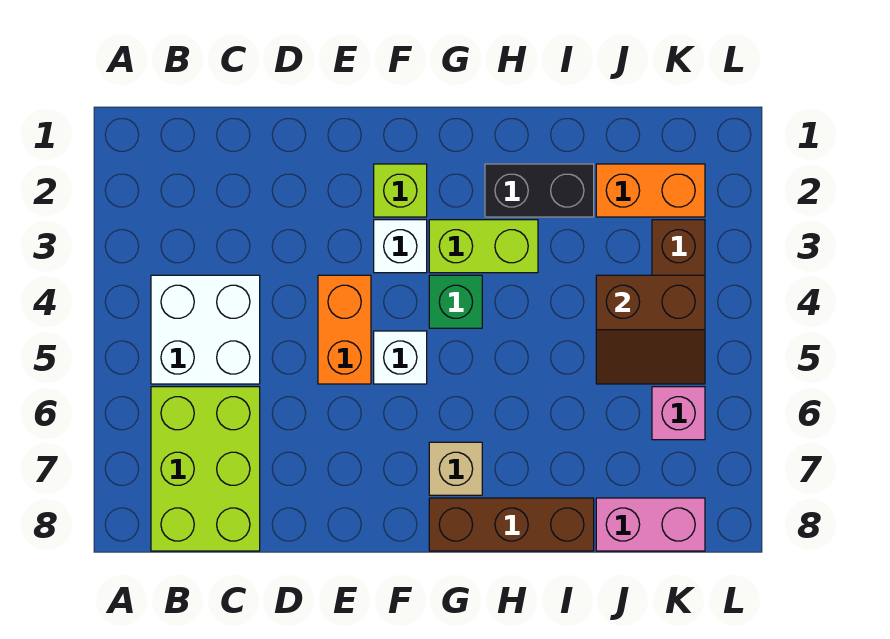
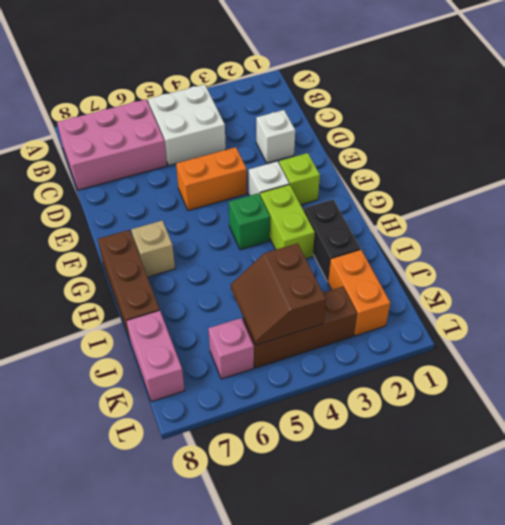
lime brick B6:C8 level 1 -> pink brick B6:C8 level 1
white brick F5 level 1 -> white brick D2 level 1

